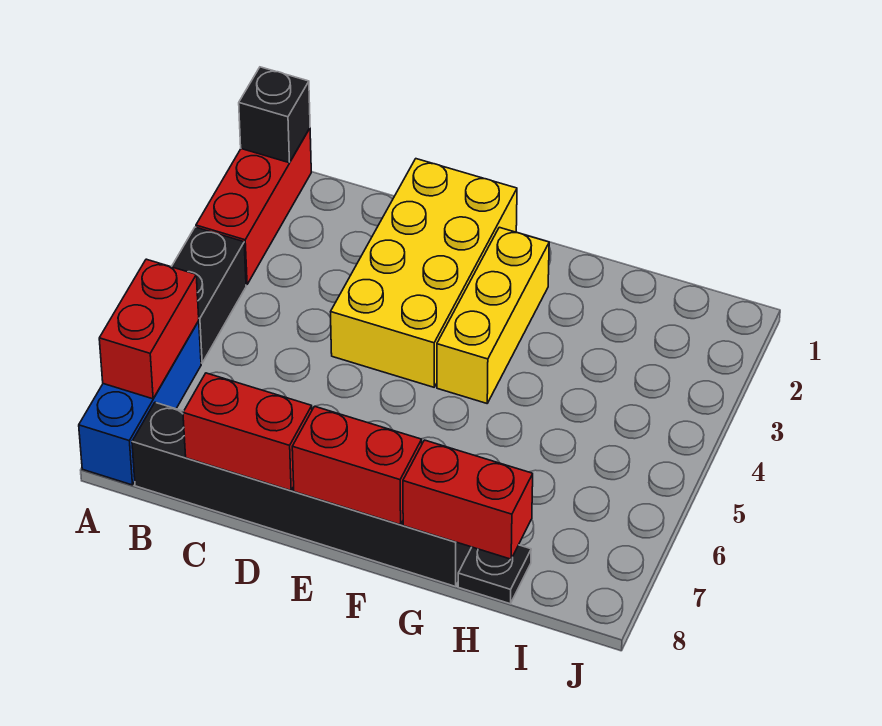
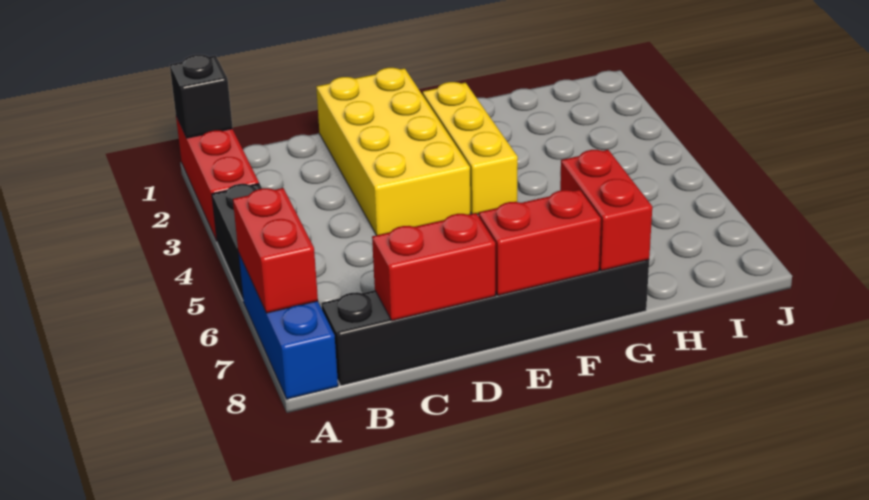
red brick G8:H8 level 2 -> red brick G7:G8 level 2
black plate H8 level 1 -> none

